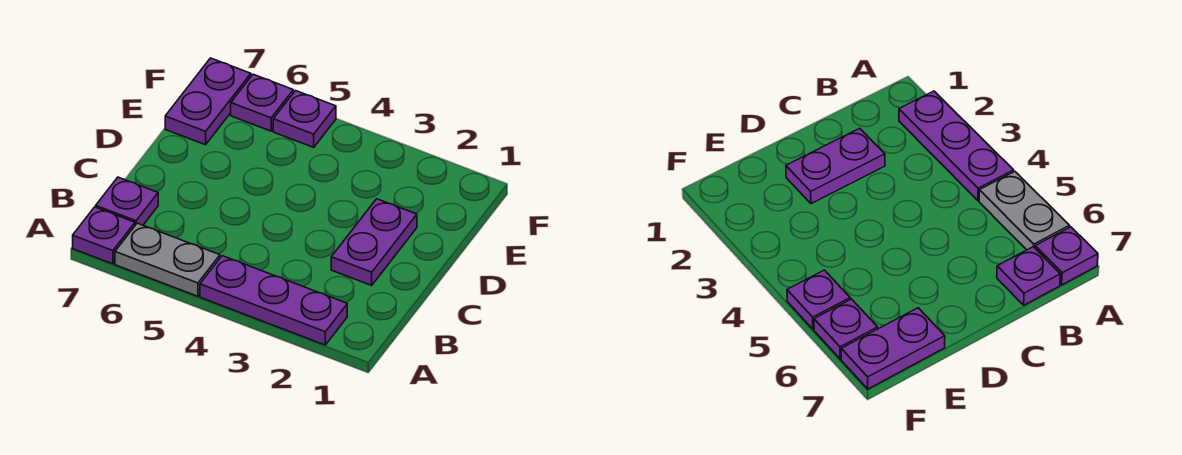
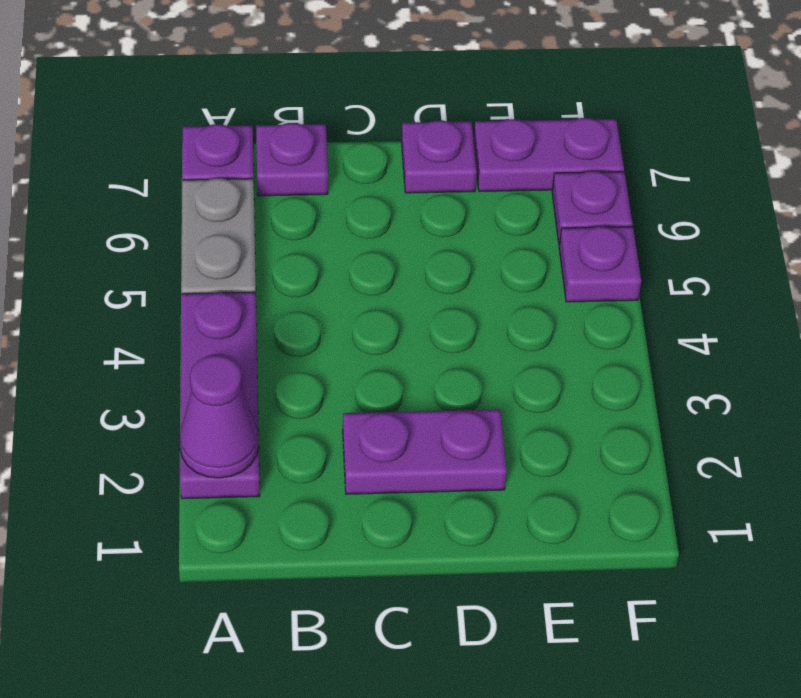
none -> purple cone A2 level 2
none -> purple plate D7 level 1

